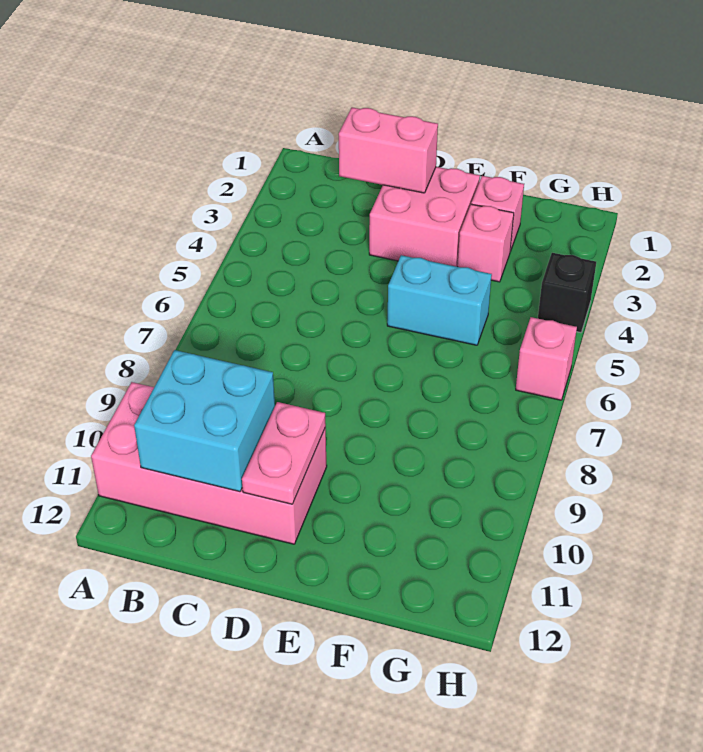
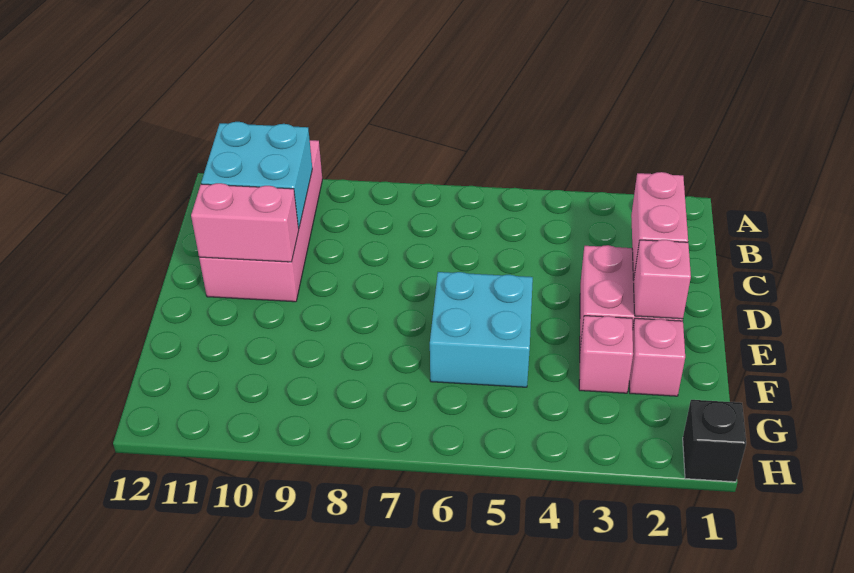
pink plate D10:D11 level 2 -> pink brick D10:D11 level 2
cyan brick E5:F5 level 1 -> cyan brick E5:F6 level 1
black brick H4 level 1 -> black brick H1 level 1
pink brick H6 level 1 -> pink brick E2 level 2

